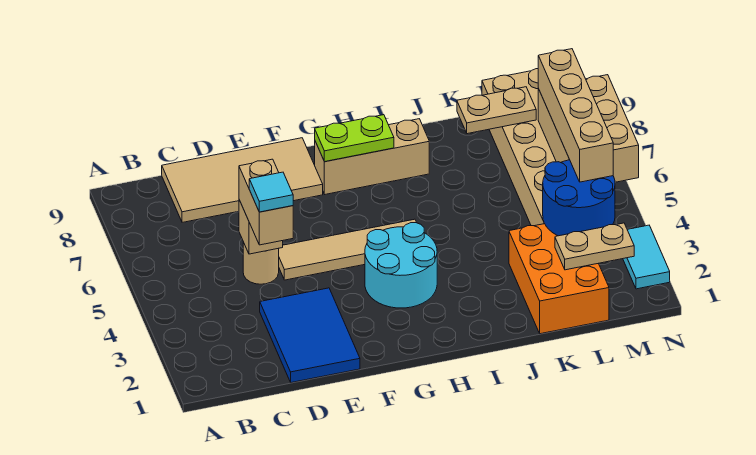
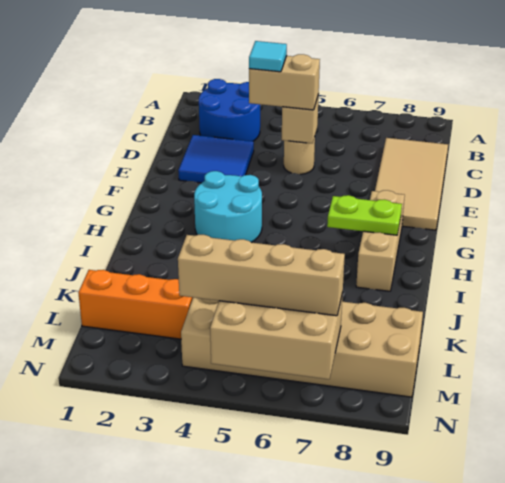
blue tile D1:E3 level 1 -> blue tile D2:E3 level 1
tan tile E5:H5 level 1 -> none
lime plate G8:H8 level 2 -> lime plate H7:H8 level 2
orange brick K1:L3 level 1 -> orange brick L1:L3 level 1
tan plate K8:L8 level 2 -> none
tan plate L2:M2 level 2 -> none
blue round brick L3:M4 level 2 -> blue round brick B2:C3 level 1
cyan tile N2:N3 level 1 -> none

